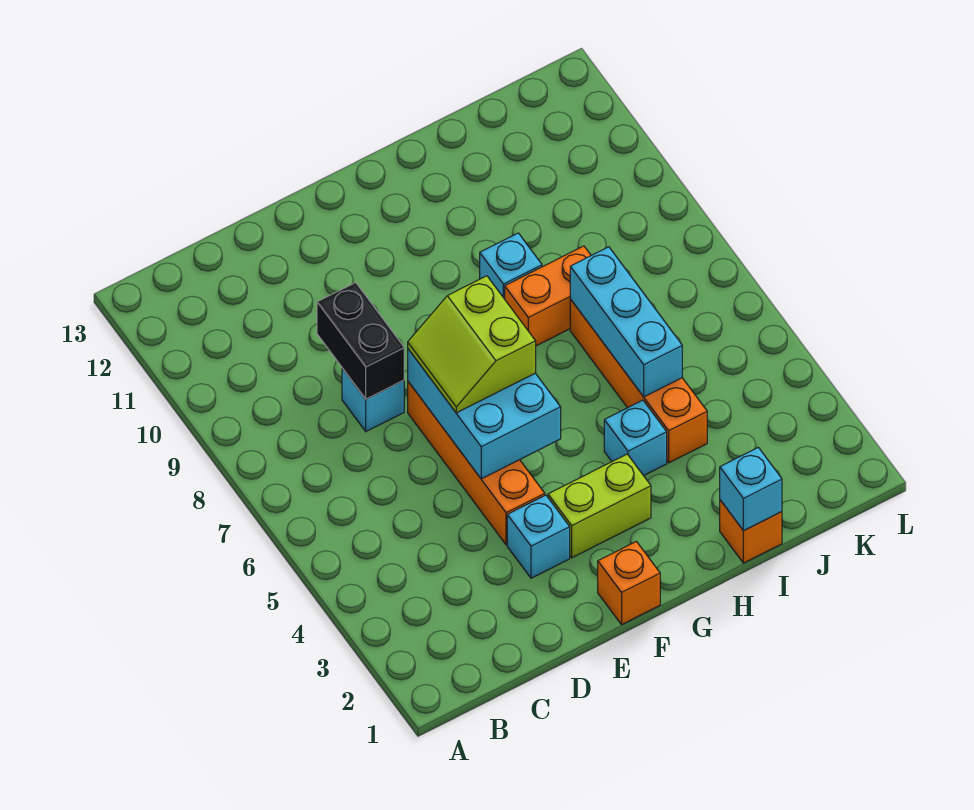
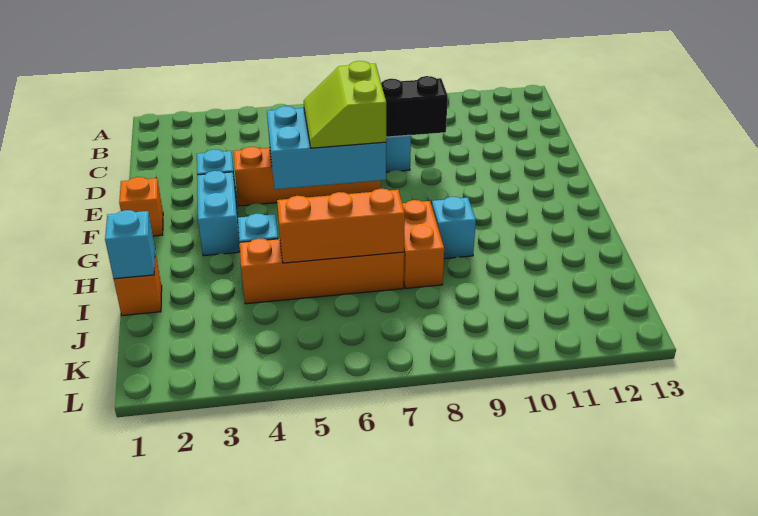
lime slope E6:F7 level 3 top F -> lime slope E6:F7 level 3 top 7
lime brick F3:G3 level 1 -> cyan brick F3:G3 level 1
cyan brick I5:I7 level 2 -> orange brick I5:I7 level 2

